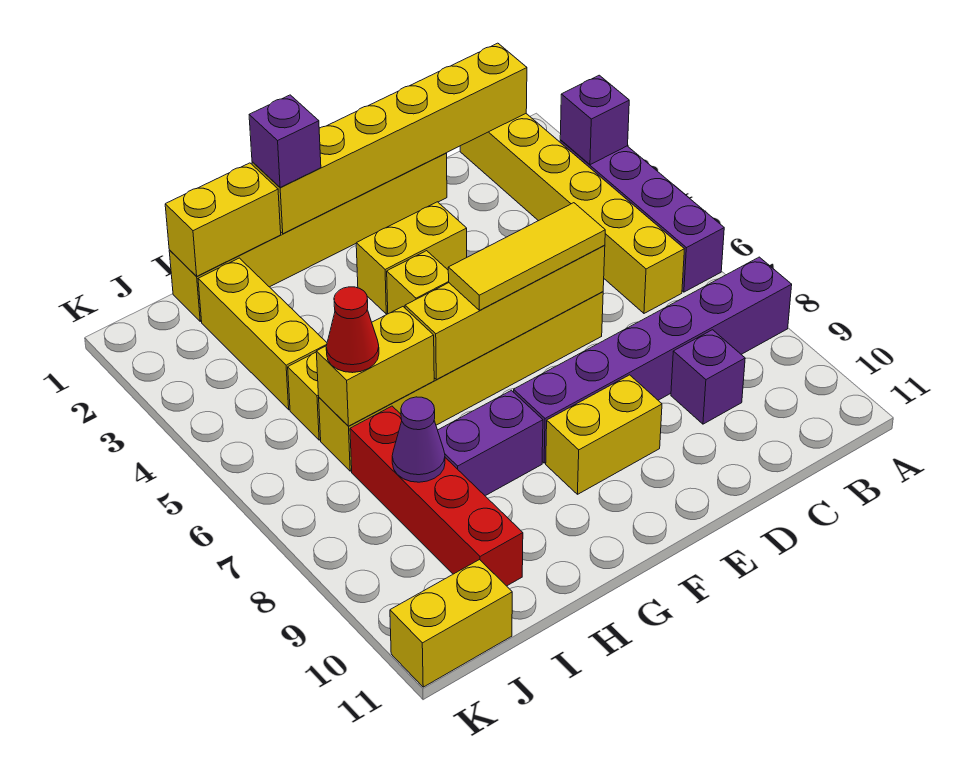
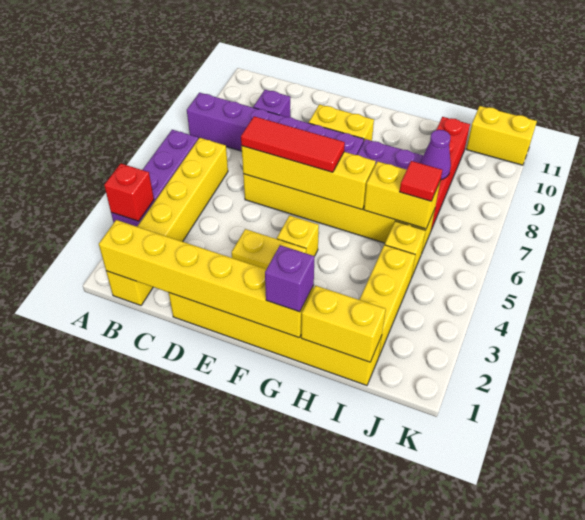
purple brick A3 level 2 -> red brick A3 level 2
yellow tile D6:F6 level 3 -> red tile D6:F6 level 3
red cone I6 level 3 -> red tile I6 level 3

